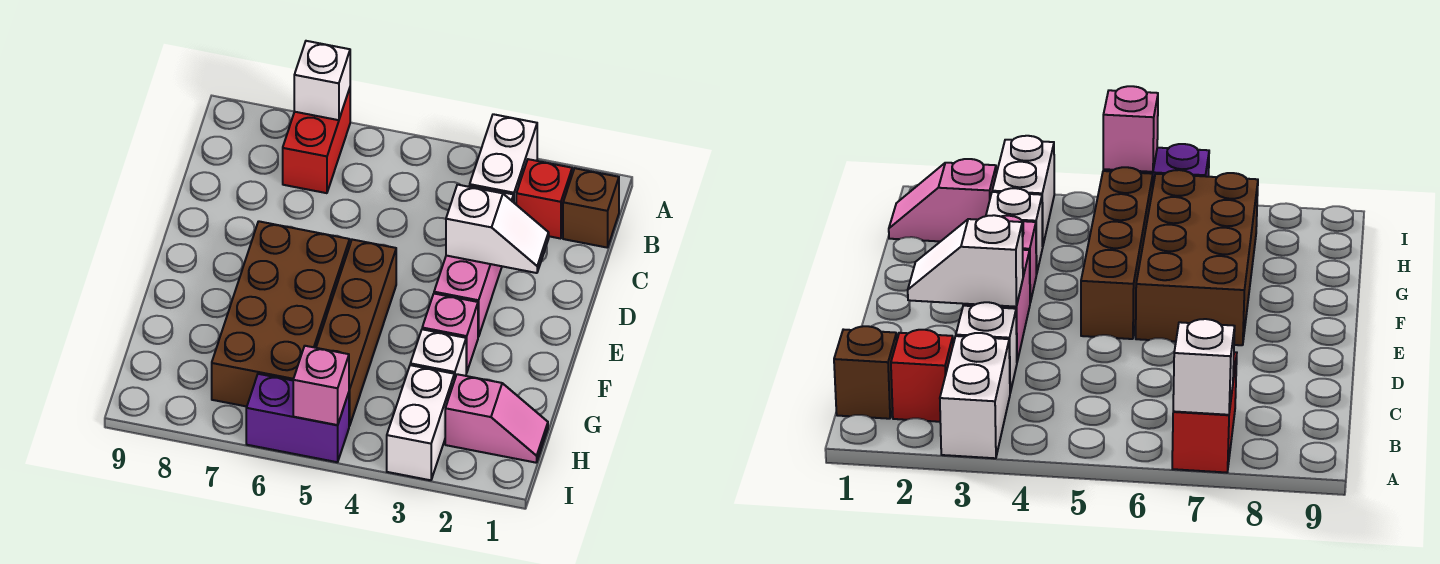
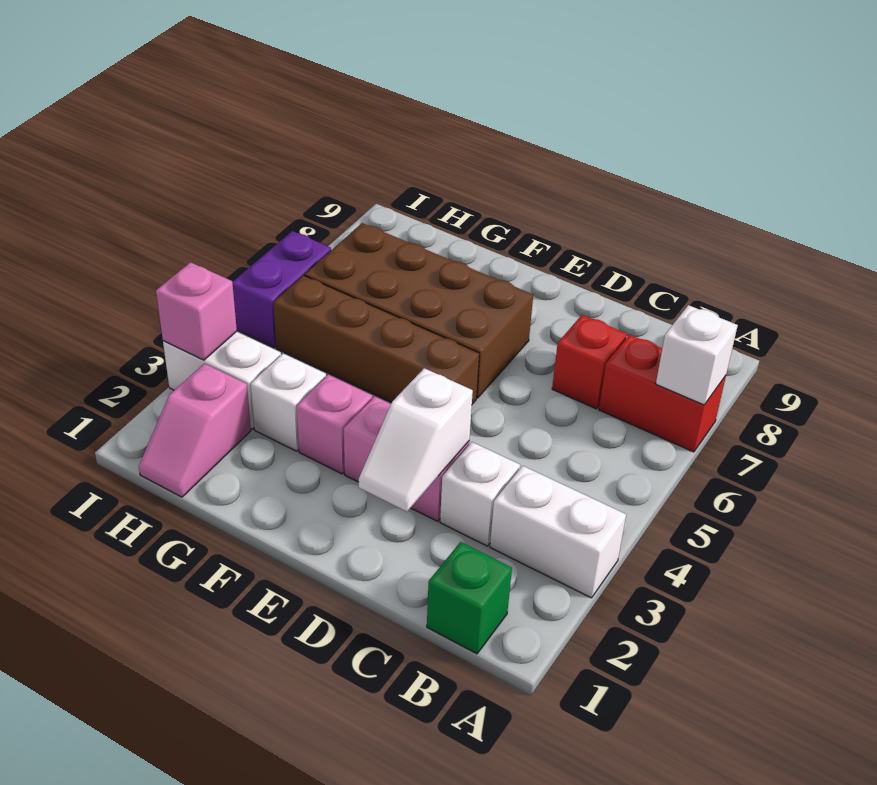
brown brick B1 level 1 -> green brick B1 level 1
red brick B2 level 1 -> red brick C7 level 1
pink brick I5 level 2 -> pink brick I3 level 2

